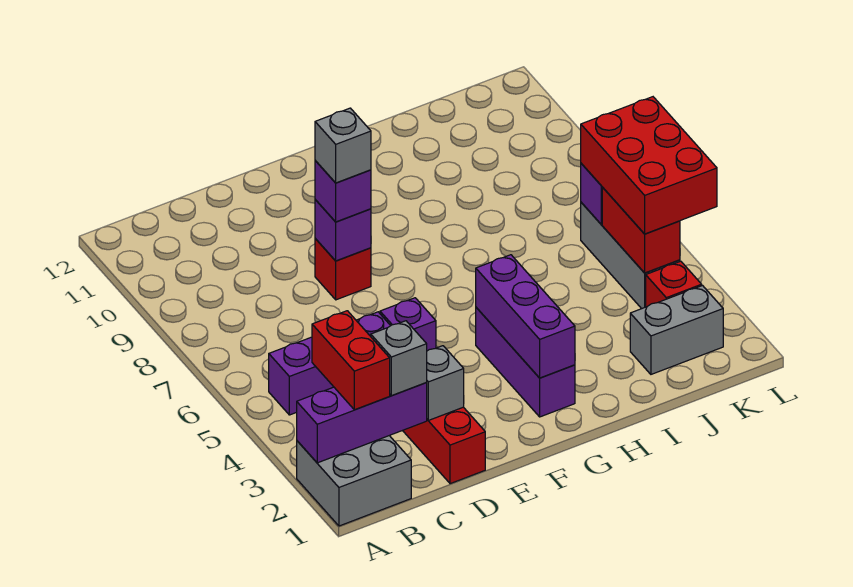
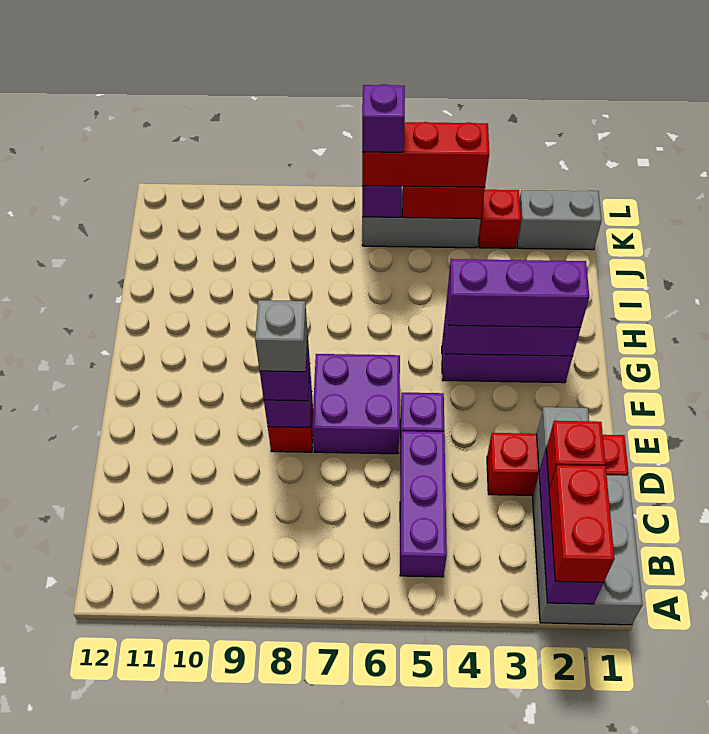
grey brick A1:B2 level 1 -> grey brick A1:C2 level 1
red brick B2:B3 level 3 -> red brick A2:B2 level 3
grey brick C2 level 3 -> red brick C2 level 3
none -> purple brick E6:F7 level 1
none -> purple brick G2:G4 level 3
grey brick J2:K2 level 1 -> grey brick K1:K2 level 1
red brick K4:L6 level 3 -> red brick K4:K6 level 3
none -> purple brick K6 level 4

